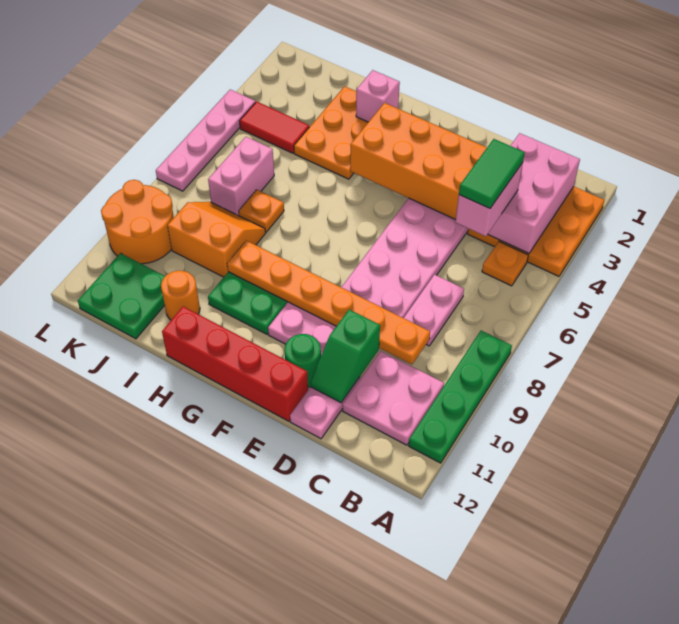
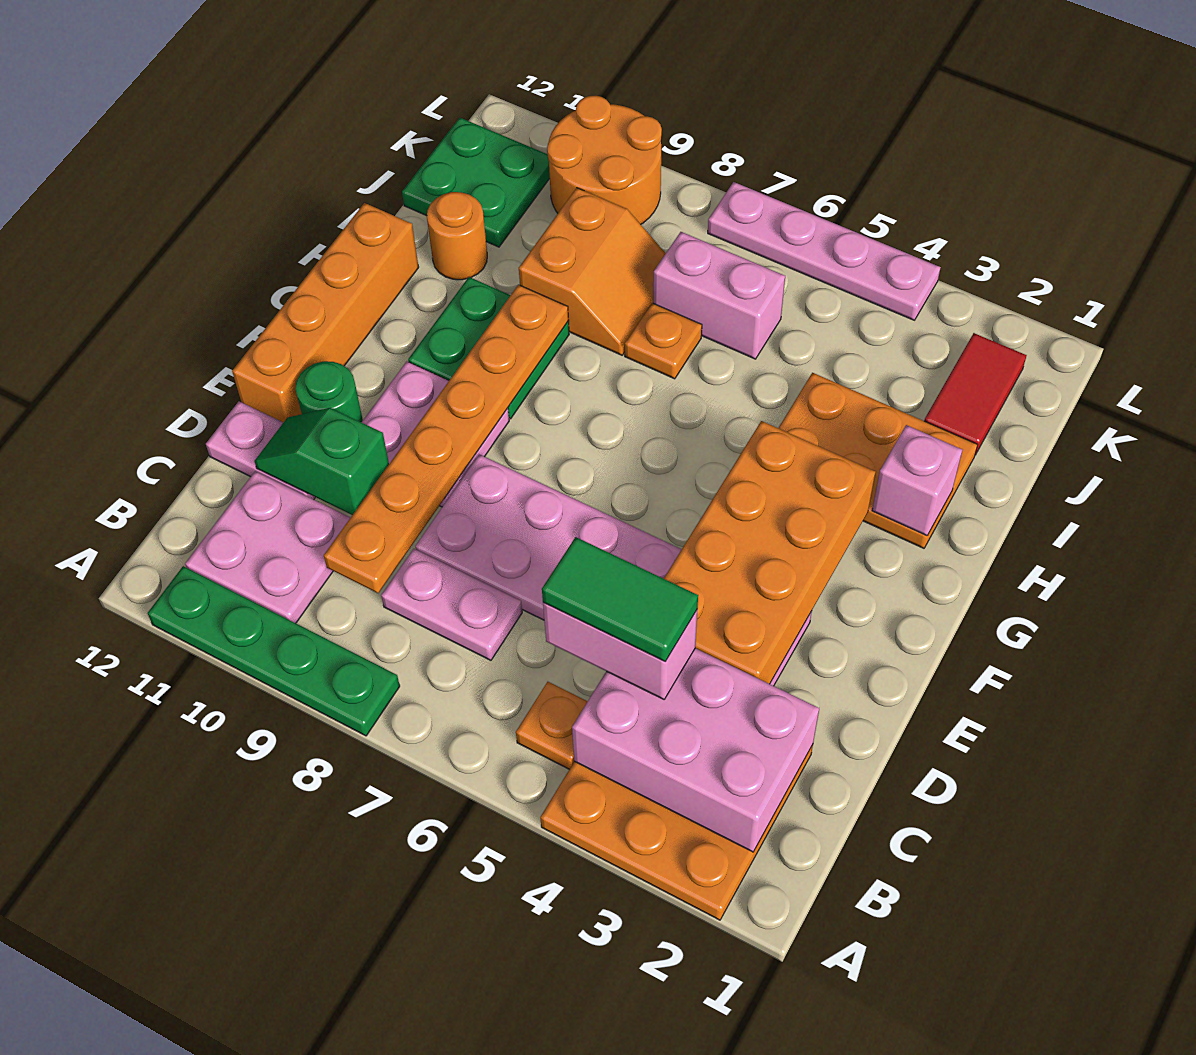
red brick E12:H12 level 1 -> orange brick E12:H12 level 1
red tile J4:K4 level 1 -> red tile J2:K2 level 1

